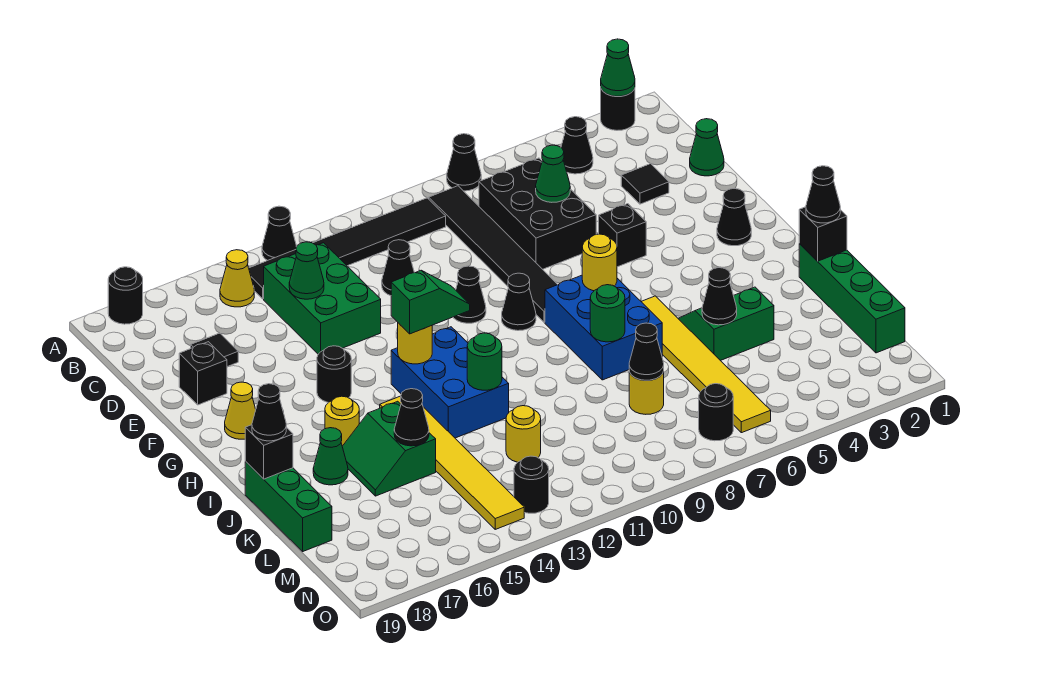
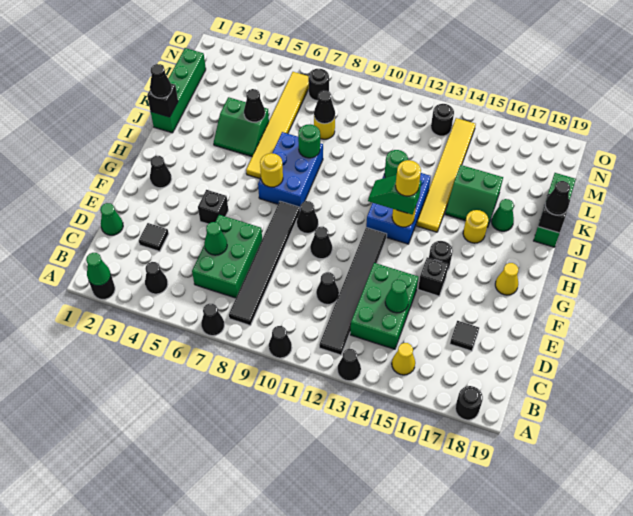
black tile B9:B14 level 1 -> black tile B12:G12 level 1
black brick C6:E7 level 1 -> green brick C6:E7 level 1
black brick E18 level 1 -> black brick F15 level 1
green slope J15:K16 level 1 top 15 -> green slope J15:K16 level 1 top K
black cone K15 level 2 -> black cone A10 level 1
yellow round brick L12 level 1 -> yellow round brick H13 level 4

